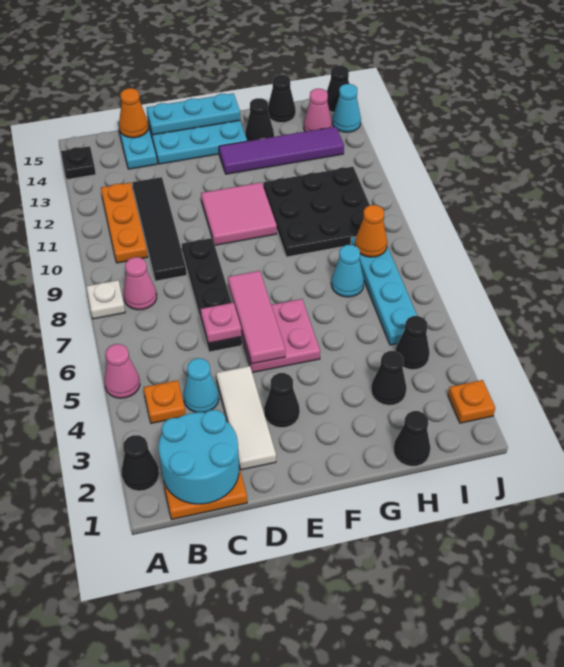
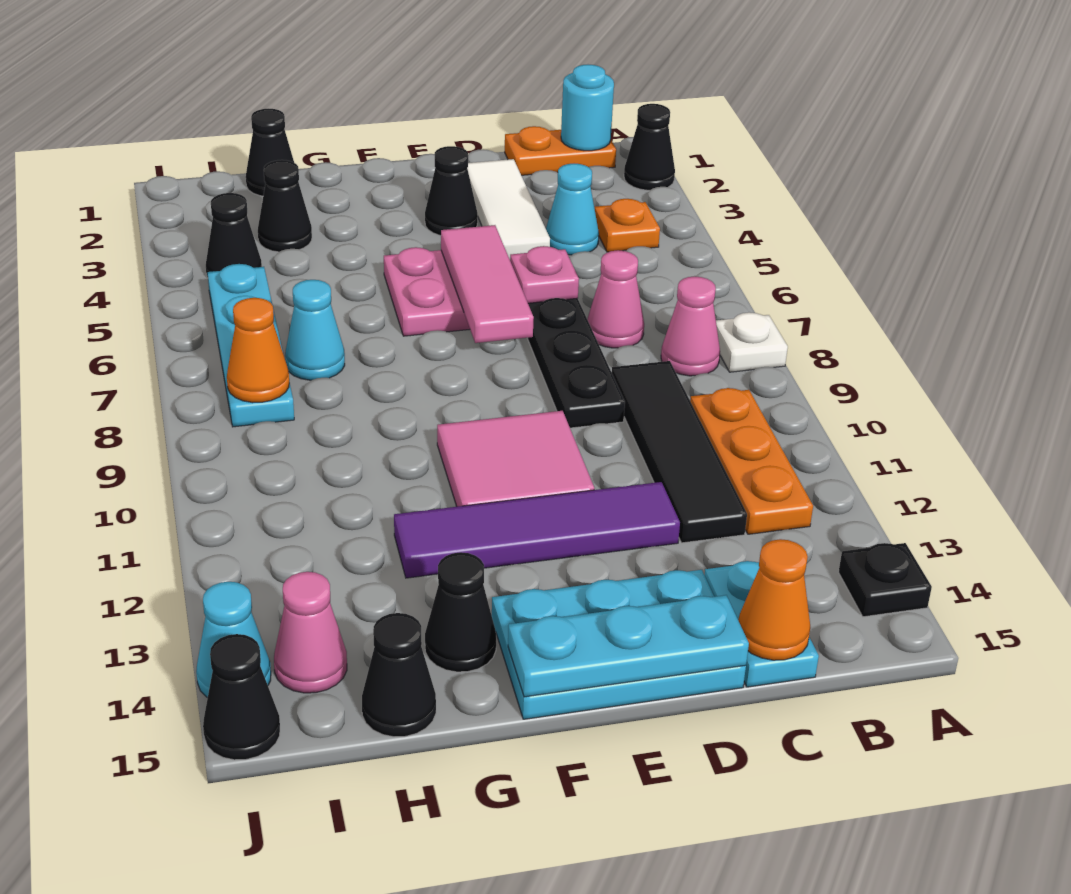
pink cone A5 level 1 -> pink cone C7 level 1
cyan round brick B1:C2 level 2 -> cyan round brick B1 level 2
purple tile F13:I13 level 1 -> purple tile D12:G12 level 1
black plate G9:I11 level 1 -> none
orange plate J2 level 1 -> none

